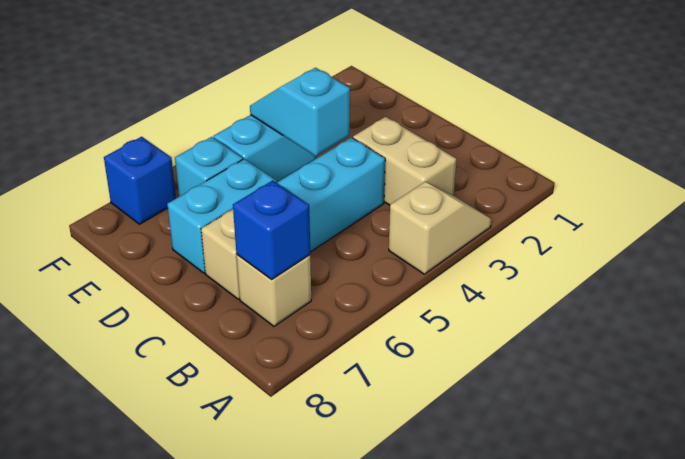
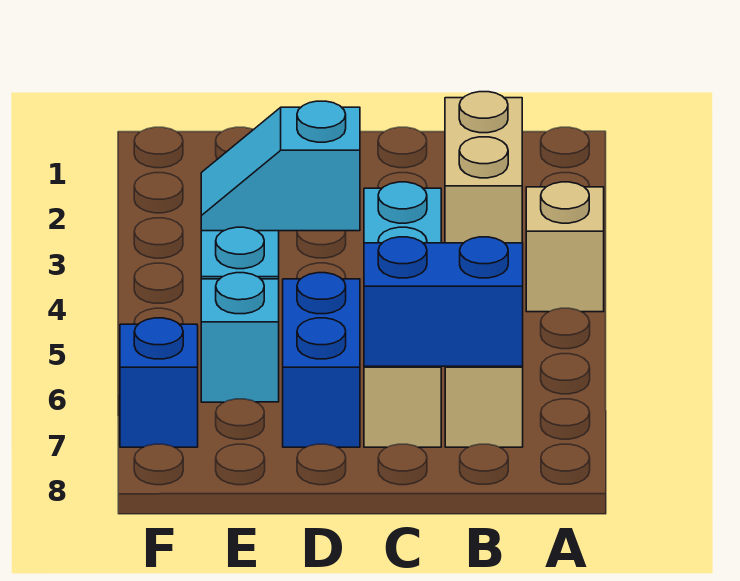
tan brick B3:C3 level 1 -> tan brick B2:B3 level 1
blue brick B7 level 2 -> blue brick B7:C7 level 2
cyan brick D6:D7 level 1 -> blue brick D6:D7 level 1

